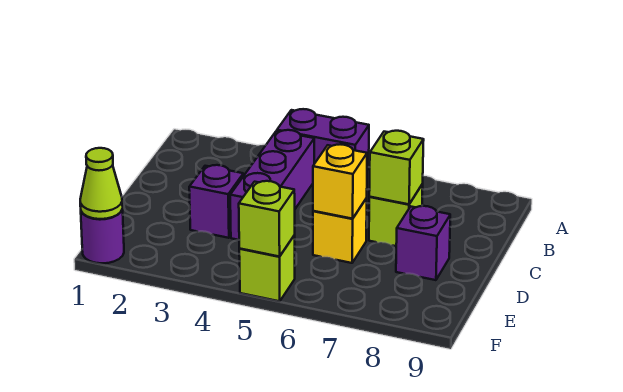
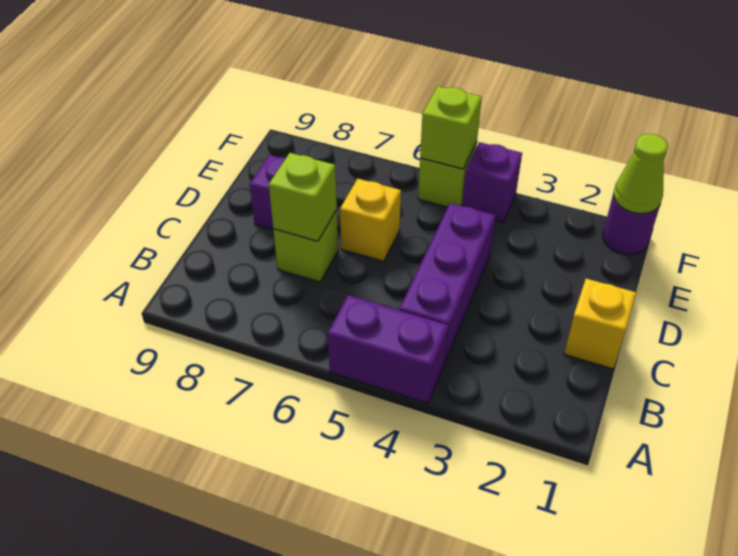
purple brick D3 level 1 -> purple brick F4 level 1
yellow brick D6 level 2 -> yellow brick C1 level 1

